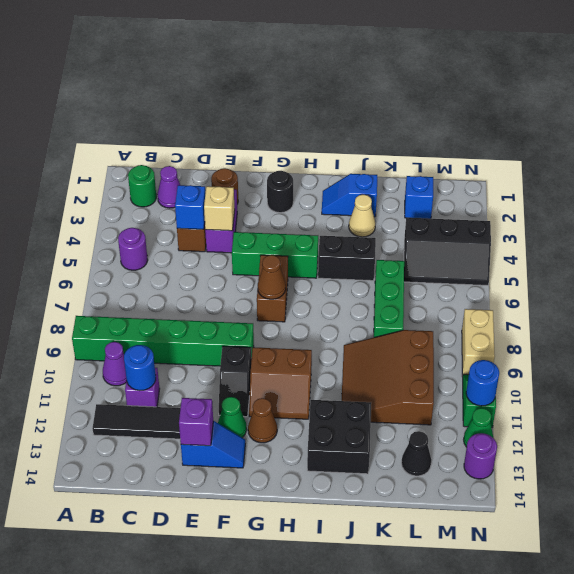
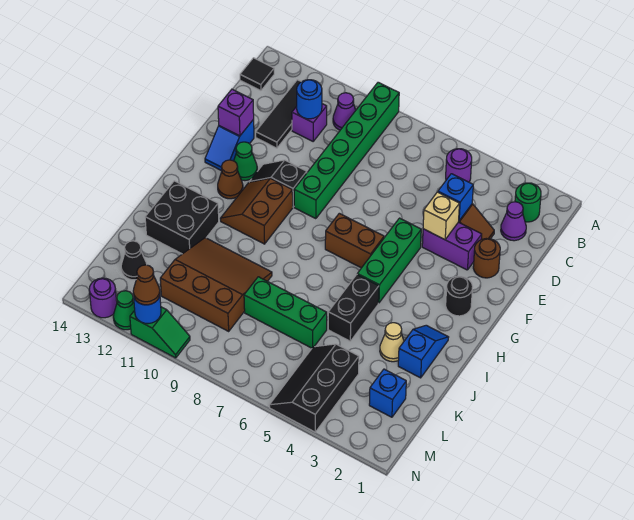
none -> black tile B14 level 1
brown cone G7 level 2 -> brown cone N11 level 3
tan brick N8:N9 level 1 -> none

